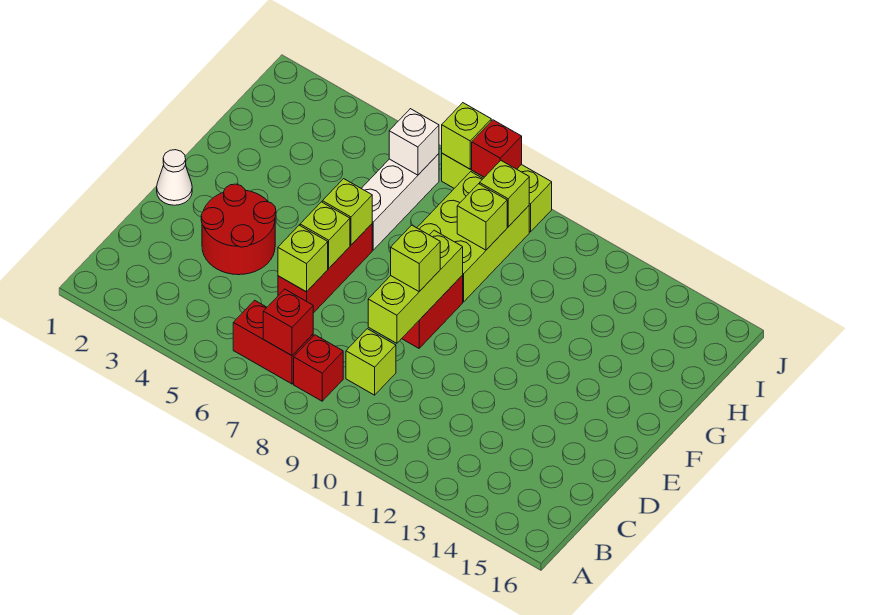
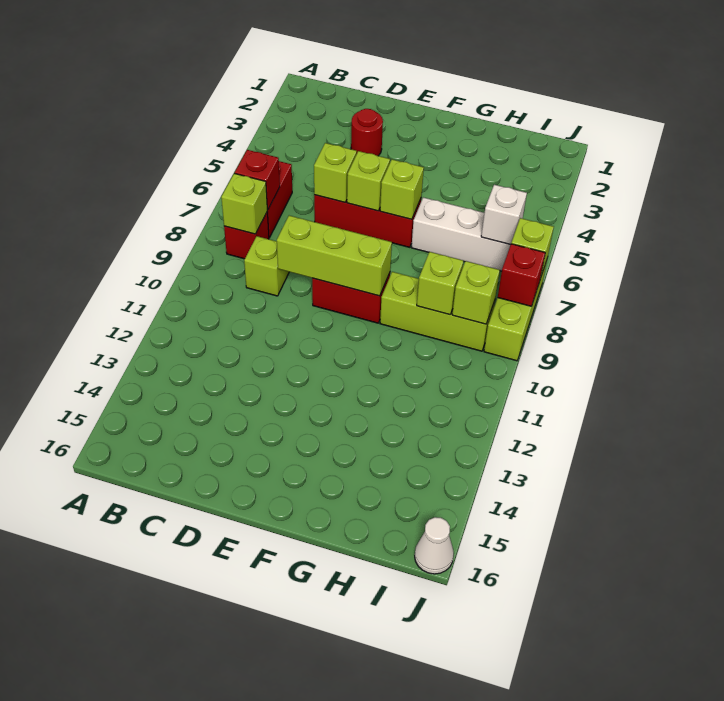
red round brick D3:E4 level 1 -> red round brick D3 level 1
white cone E1 level 1 -> white cone J16 level 1
lime brick E9 level 3 -> lime brick B8 level 2
lime brick G8:I9 level 1 -> lime brick G9:I9 level 1

